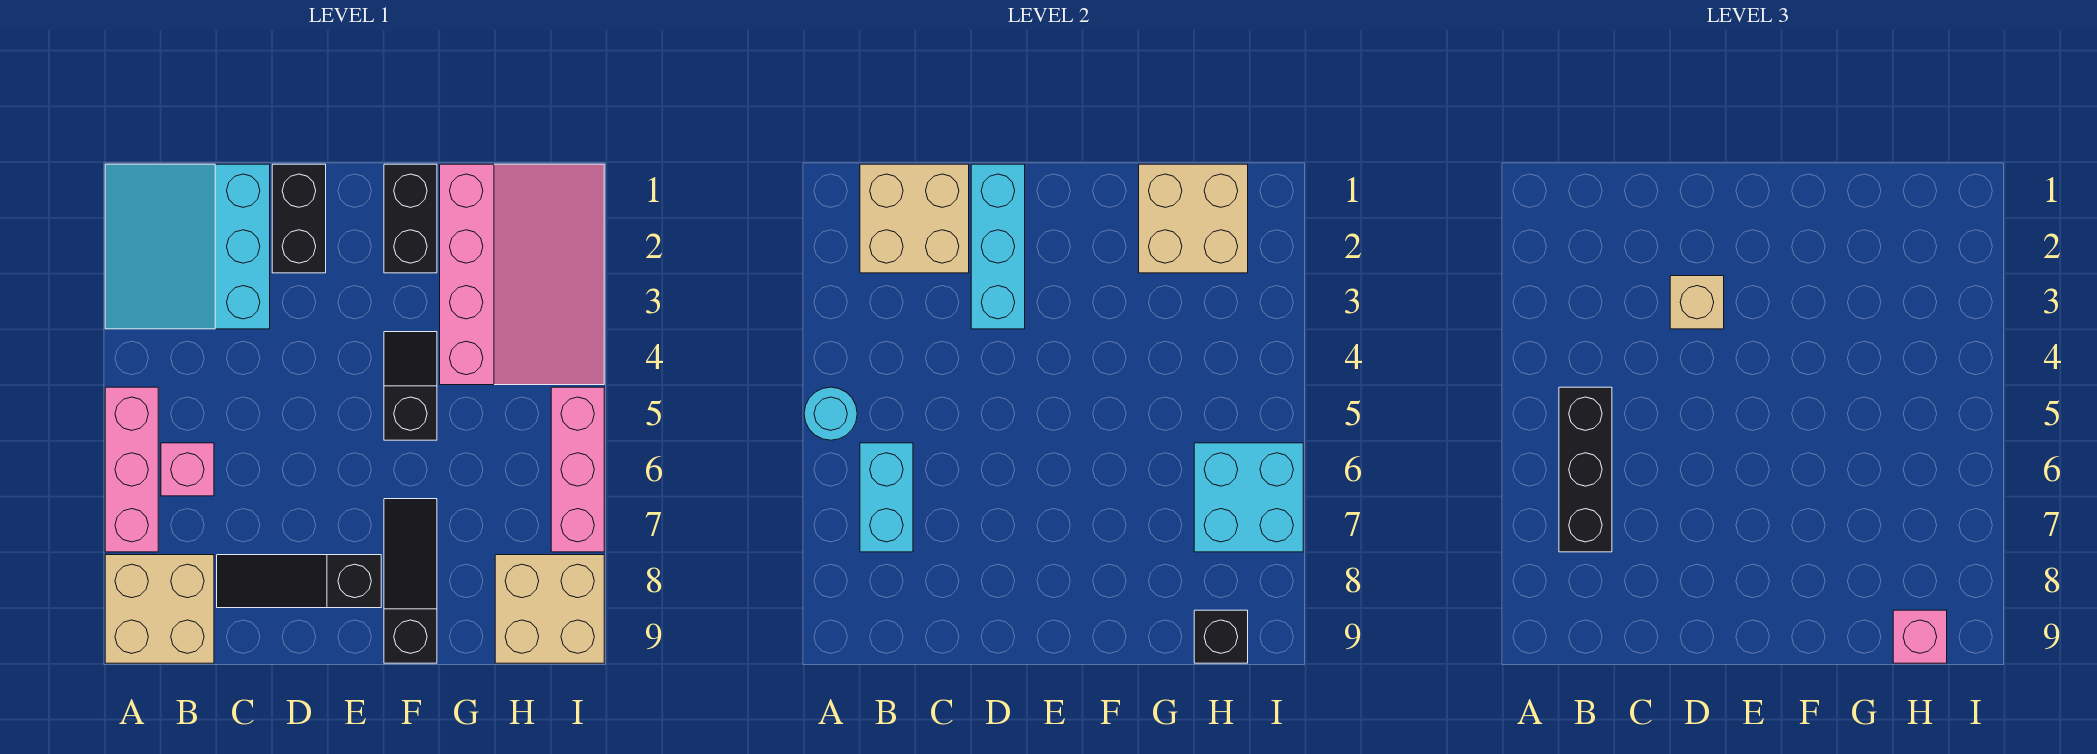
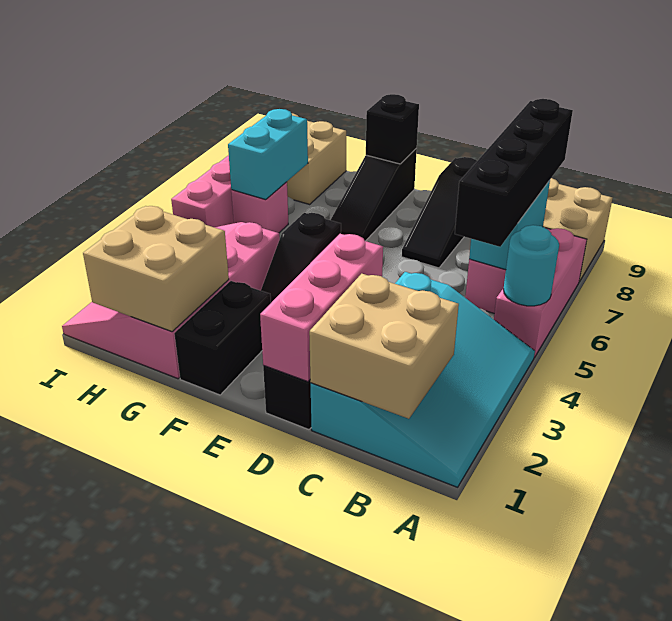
cyan slope A1:C3 level 1 top C -> cyan slope A1:C4 level 1 top C
black brick B5:B7 level 3 -> black brick B5:B8 level 3
black slope C8:E8 level 1 top E -> black slope D7:D9 level 1 top 9
cyan brick D1:D3 level 2 -> pink brick D1:D3 level 2
tan brick D3 level 3 -> none
cyan brick H6:I7 level 2 -> cyan brick H6:H7 level 2
black brick H9 level 2 -> black brick F9 level 2
pink brick H9 level 3 -> pink brick H6 level 1

